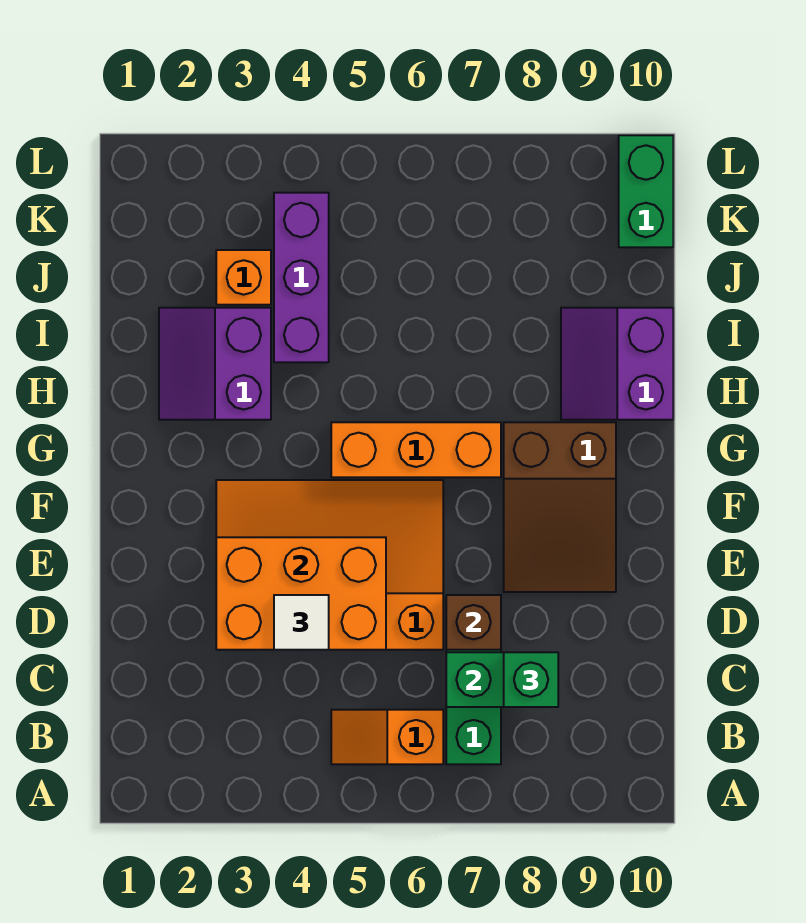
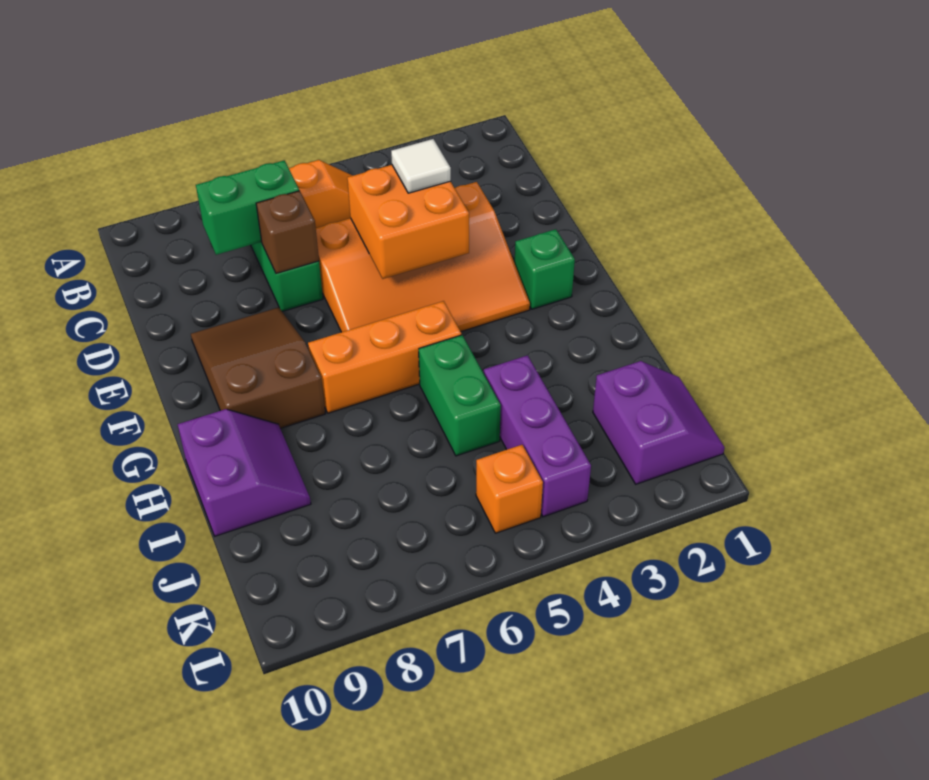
green brick C8 level 3 -> green brick F2 level 1
orange brick D3:E5 level 2 -> orange brick D4:E5 level 2
purple slope H2:I3 level 1 top 3 -> purple slope J1:K2 level 1 top 2
orange brick J3 level 1 -> orange brick K5 level 1
green brick K10:L10 level 1 -> green brick H5:I5 level 1

